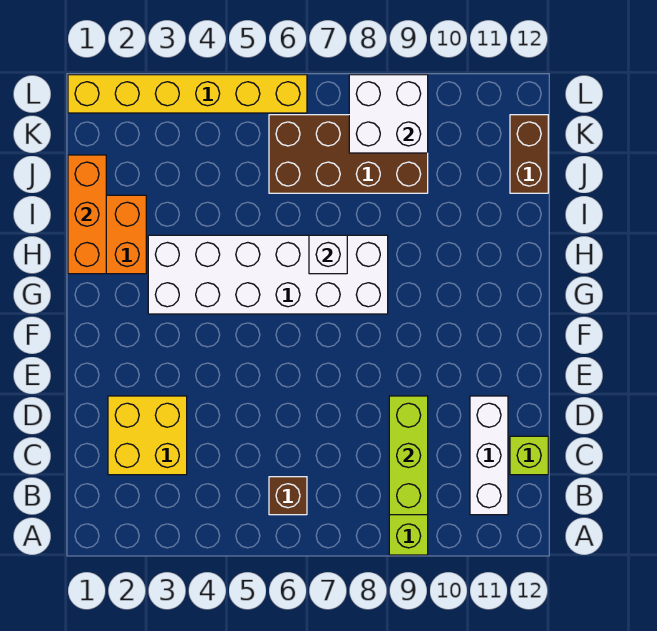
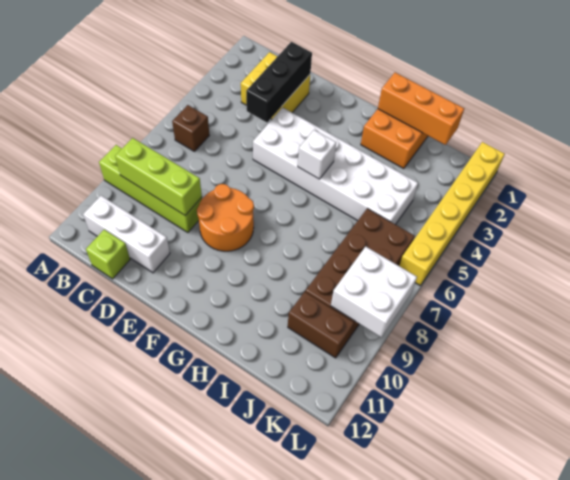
none -> black brick D2:D4 level 2
none -> orange round brick E8:F9 level 1
white brick G3:H8 level 1 -> white brick E4:J5 level 1
white brick H7 level 2 -> white brick G5 level 2
brown brick J12:K12 level 1 -> brown brick J10:K10 level 1

